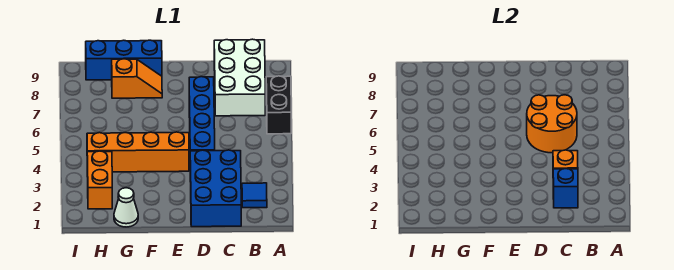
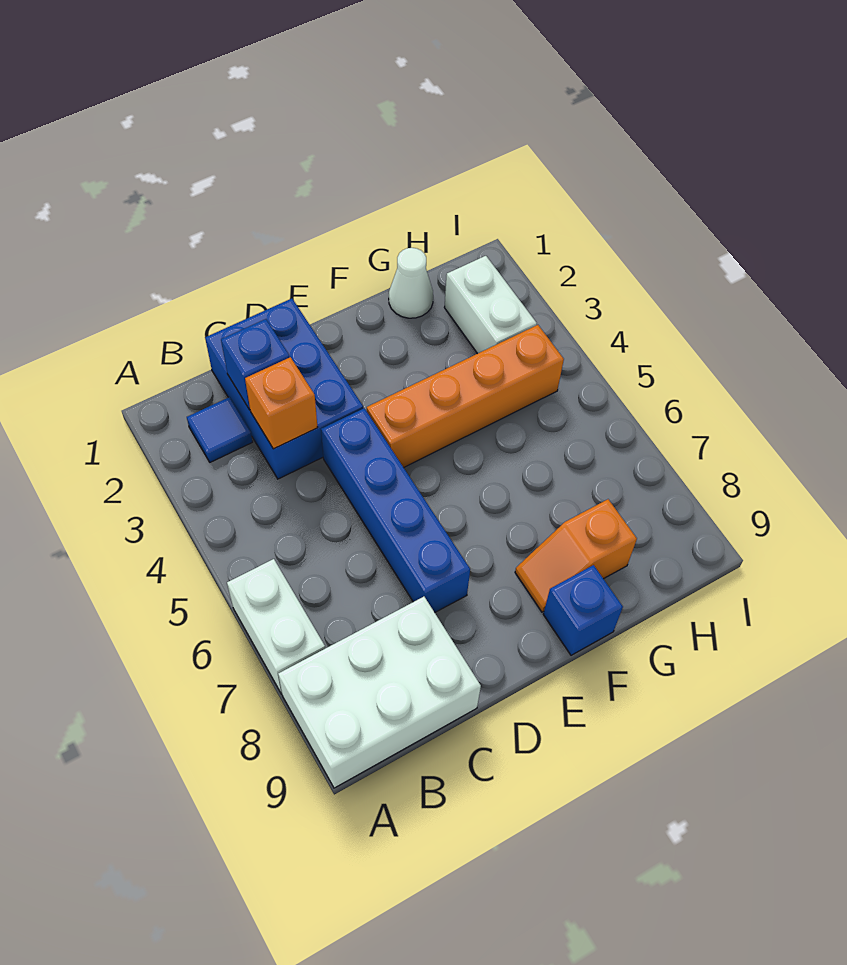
black brick A6:A7 level 1 -> white brick A6:A7 level 1
white brick B7:C9 level 1 -> white brick A8:C9 level 1
orange round brick C5:D6 level 2 -> none
blue brick F9:H9 level 1 -> blue brick F9 level 1
orange brick H2:H3 level 1 -> white brick H2:H3 level 1

